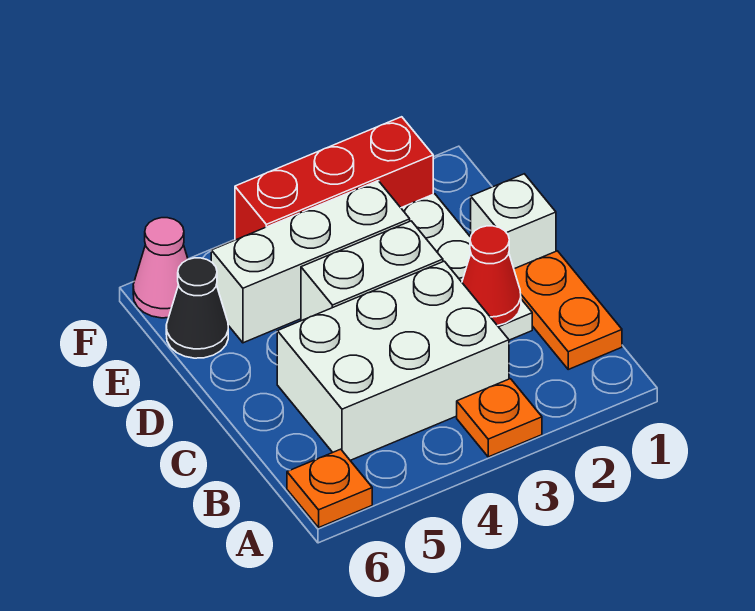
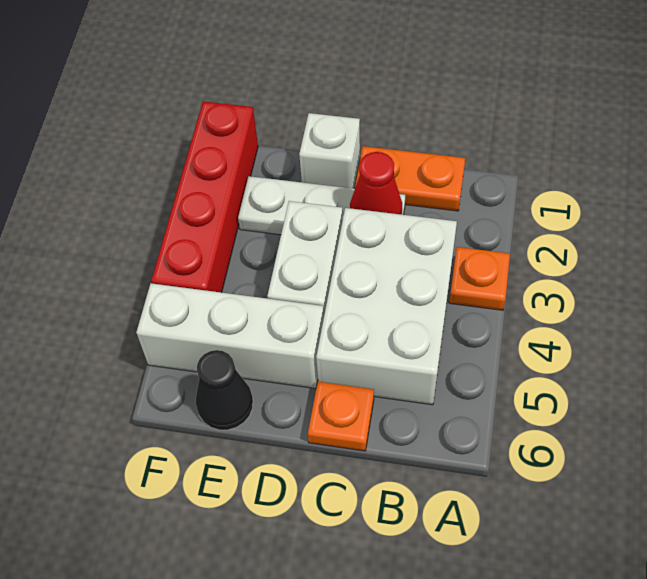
orange plate A6 level 1 -> orange plate C6 level 1
white brick E3:E5 level 1 -> white brick D5:F5 level 1
red brick F2:F4 level 1 -> red brick F1:F4 level 1
pink cone F6 level 1 -> none

